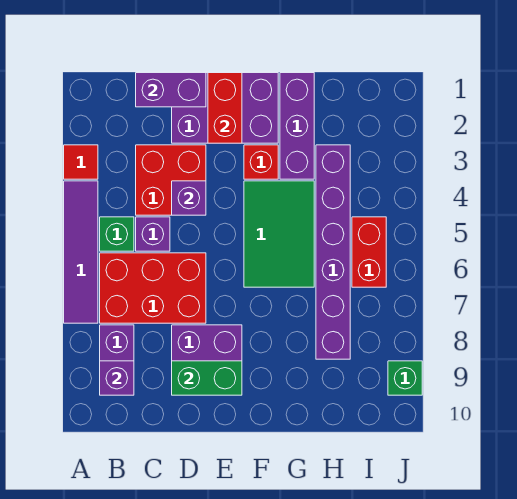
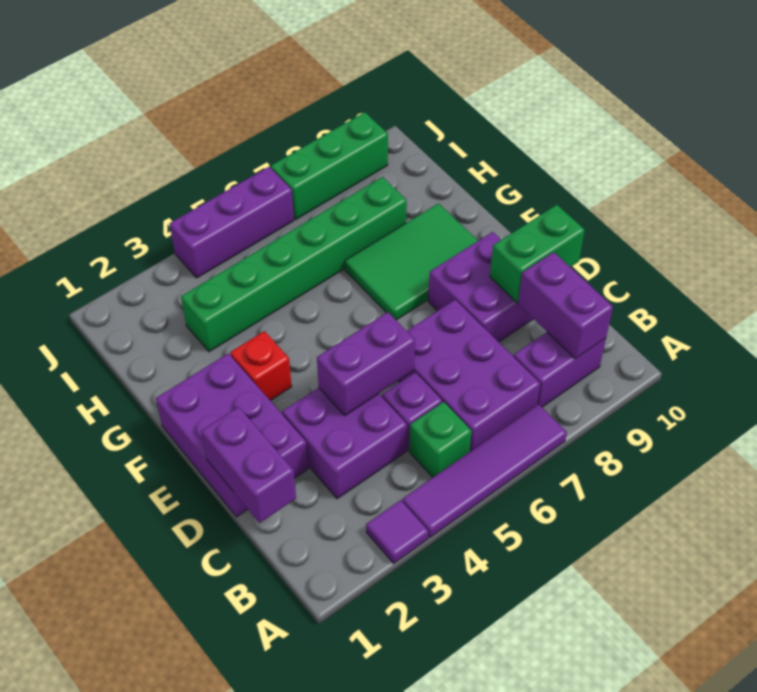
red tile A3 level 1 -> purple tile A3 level 1
red brick B6:D7 level 1 -> purple brick B6:D7 level 1
purple brick B9 level 2 -> purple brick B9:C9 level 2
red brick C3:D4 level 1 -> purple brick C3:D4 level 1
purple brick D4 level 2 -> purple brick D4:D5 level 2
green brick D9:E9 level 2 -> green brick D9:D10 level 2
red brick E1:E2 level 2 -> none
green tile F4:G6 level 1 -> green tile F7:G9 level 1
purple brick G1:G3 level 1 -> purple brick J4:J6 level 1
purple brick H3:H8 level 1 -> green brick H3:H8 level 1
red brick I5:I6 level 1 -> none
green brick J9 level 1 -> green brick J7:J9 level 1

